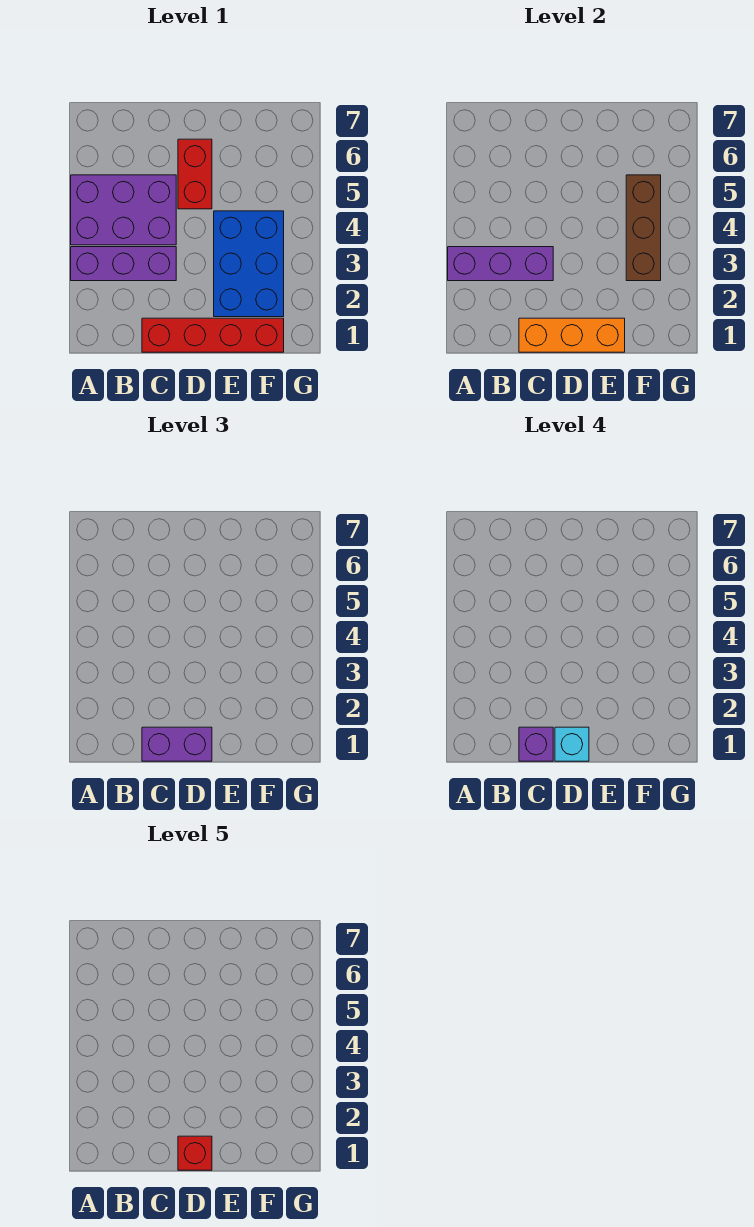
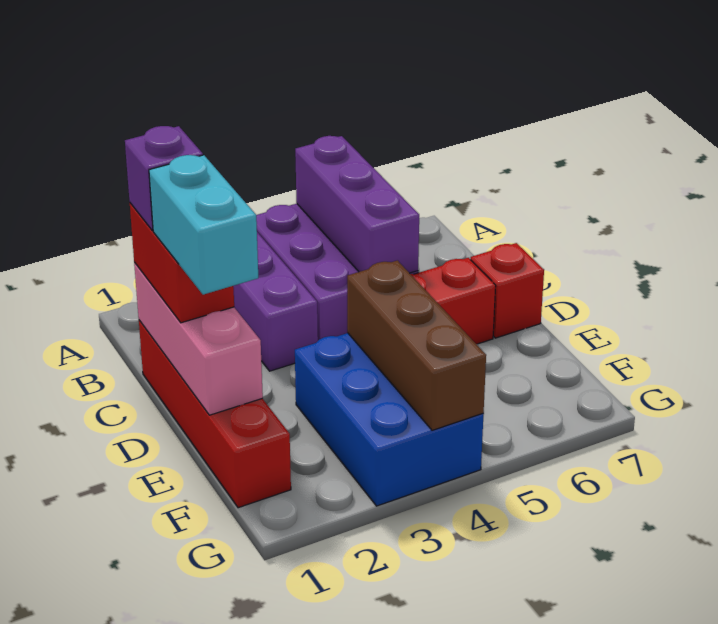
purple brick A3:C3 level 2 -> purple brick A5:C5 level 2
orange brick C1:E1 level 2 -> pink brick C1:E1 level 2
purple brick C1:D1 level 3 -> red brick C1:D1 level 3
cyan brick D1 level 4 -> cyan brick D1:E1 level 4
red brick D1 level 5 -> red brick D7 level 1
blue brick E2:F4 level 1 -> blue brick E3:G4 level 1
brown brick F3:F5 level 2 -> brown brick E4:G4 level 2

